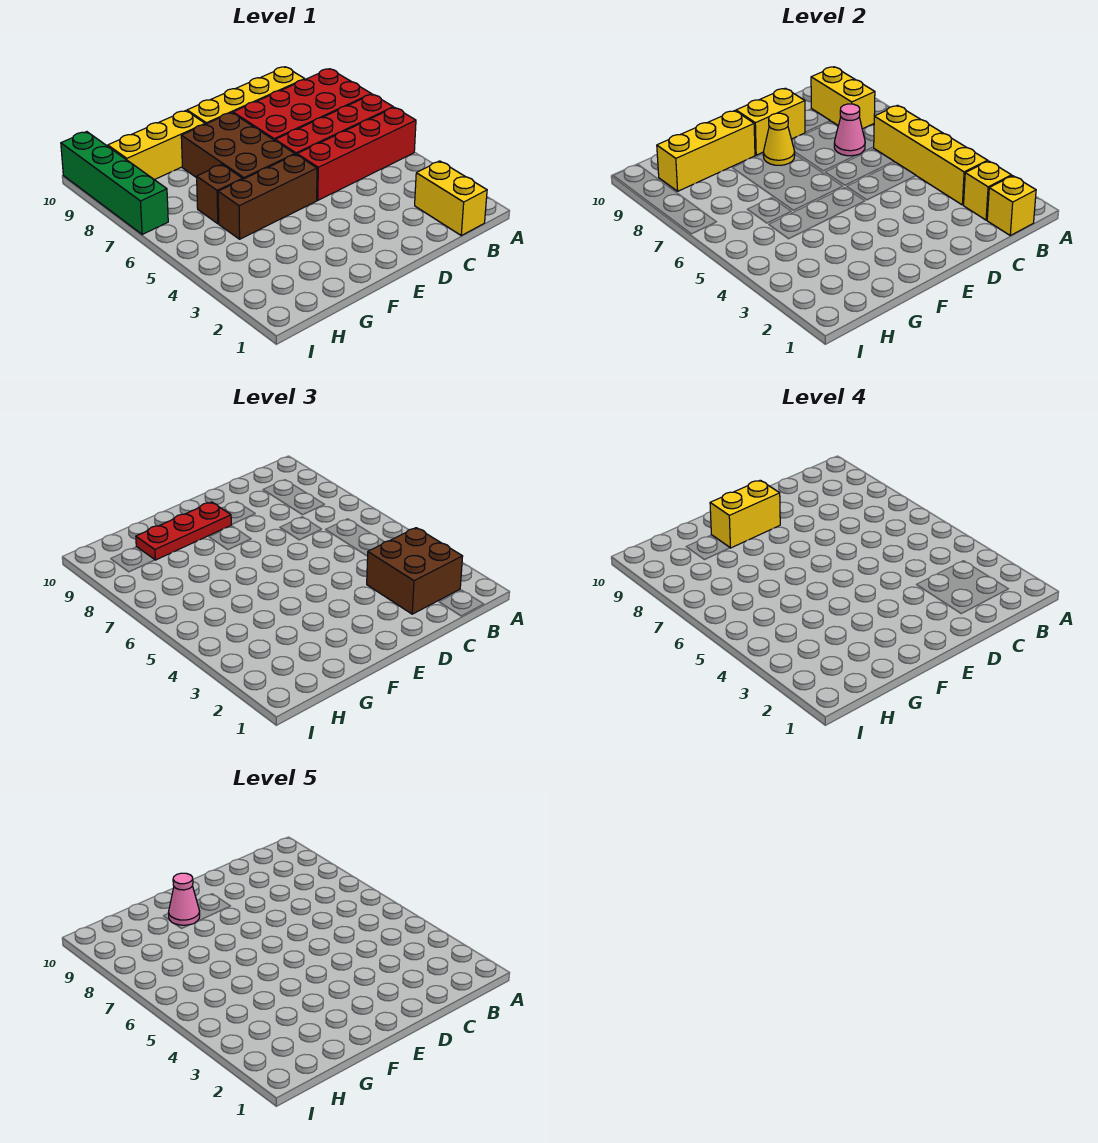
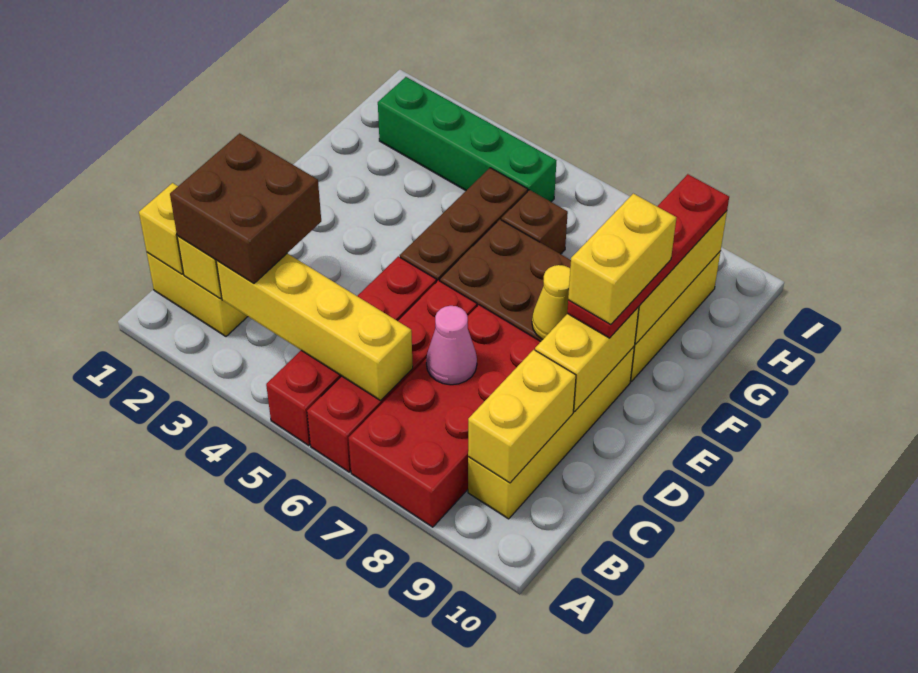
yellow brick B8:B9 level 2 -> yellow brick B9:C9 level 2
red plate E9:G9 level 3 -> red plate E9:H9 level 3
pink cone F9 level 5 -> none
green brick I7:I10 level 1 -> green brick H2:H5 level 1

